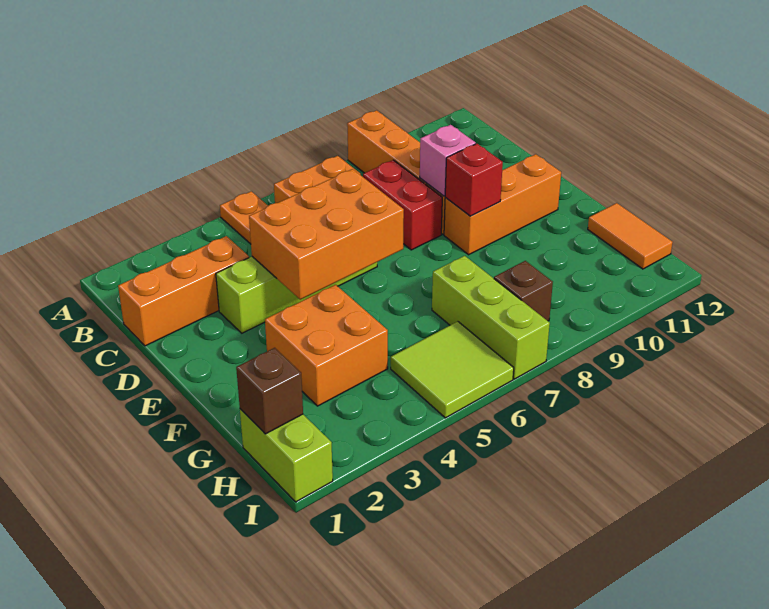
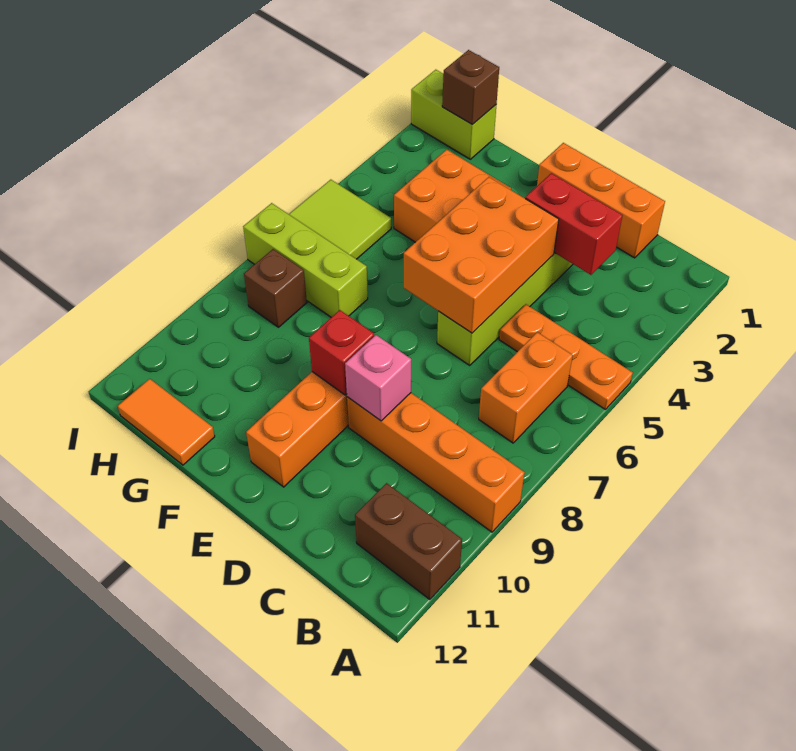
none -> brown brick A11:B11 level 1
orange brick C1:C3 level 1 -> orange brick C1:E1 level 1
red brick C8:D8 level 1 -> red brick C3:D3 level 2

